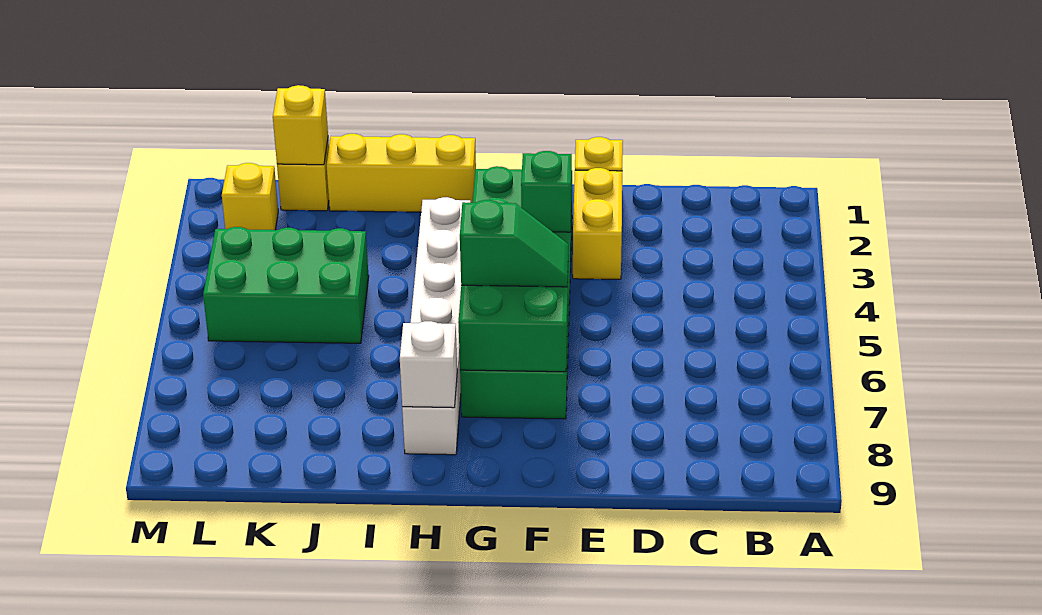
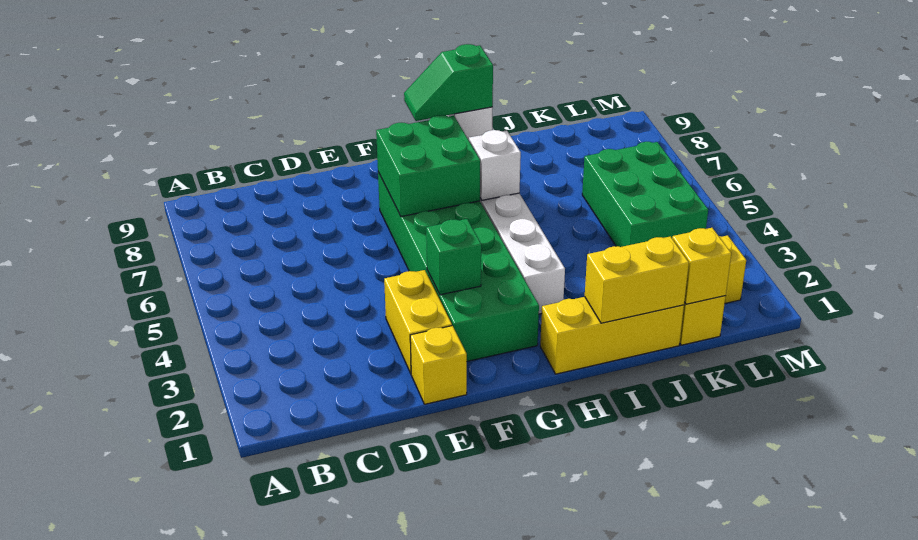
green slope F6:G6 level 3 top G -> green slope G8:H8 level 3 top H
none -> white brick H6 level 2
none -> yellow brick I1:J1 level 2
green brick J4:L5 level 1 -> green brick K4:L6 level 1

